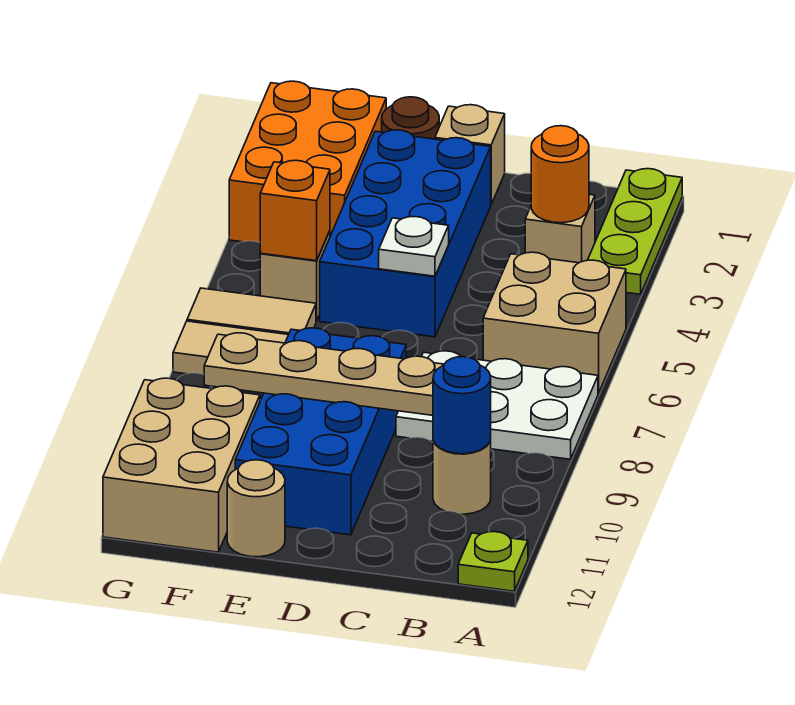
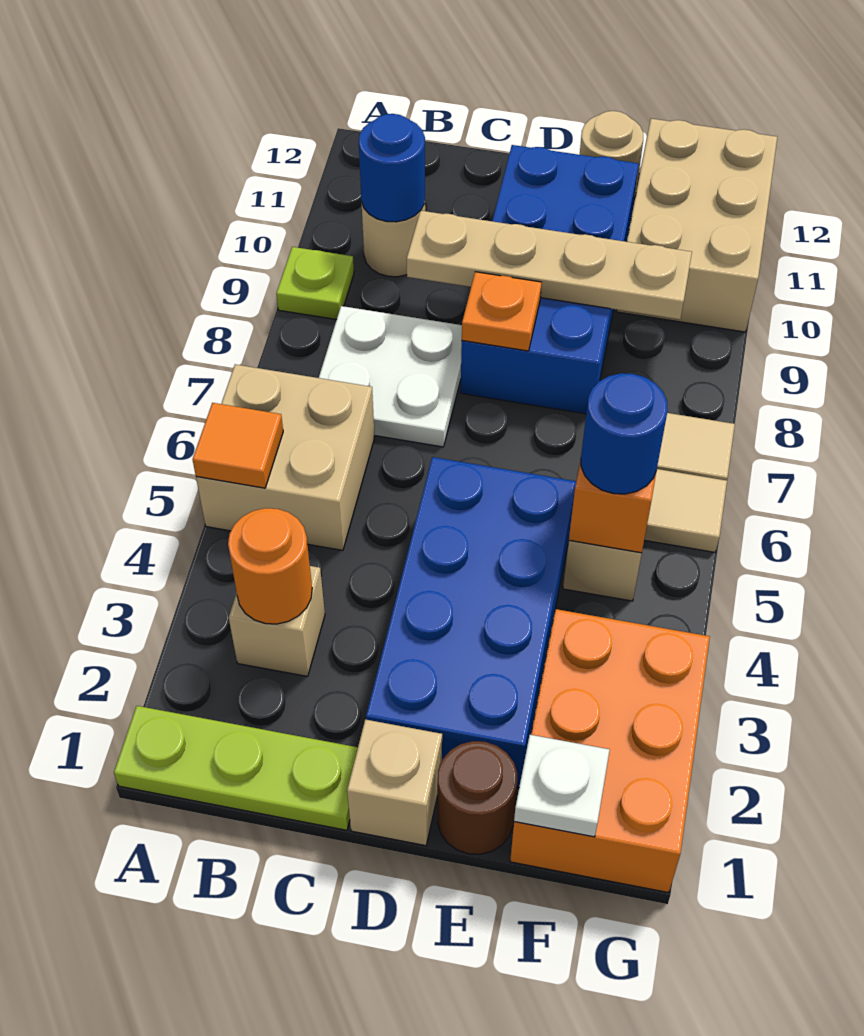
lime plate A1:A3 level 1 -> lime plate A1:C1 level 1
none -> orange tile A5 level 2
white plate A7:C8 level 1 -> white plate B7:C8 level 1
lime plate A12 level 1 -> lime plate A9 level 1
white plate D5 level 2 -> white plate F1 level 2
none -> orange plate D8 level 2
none -> blue round brick F5 level 3

